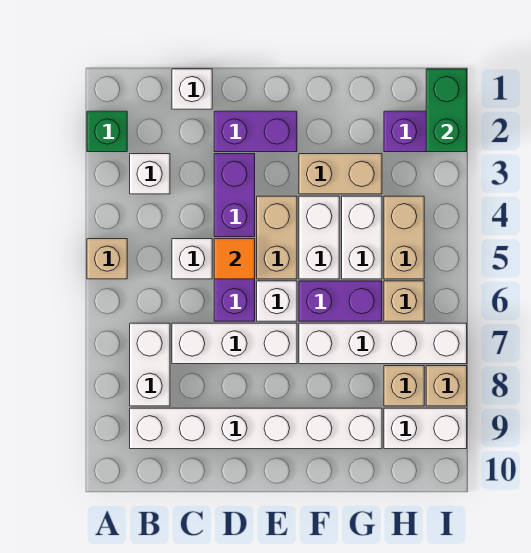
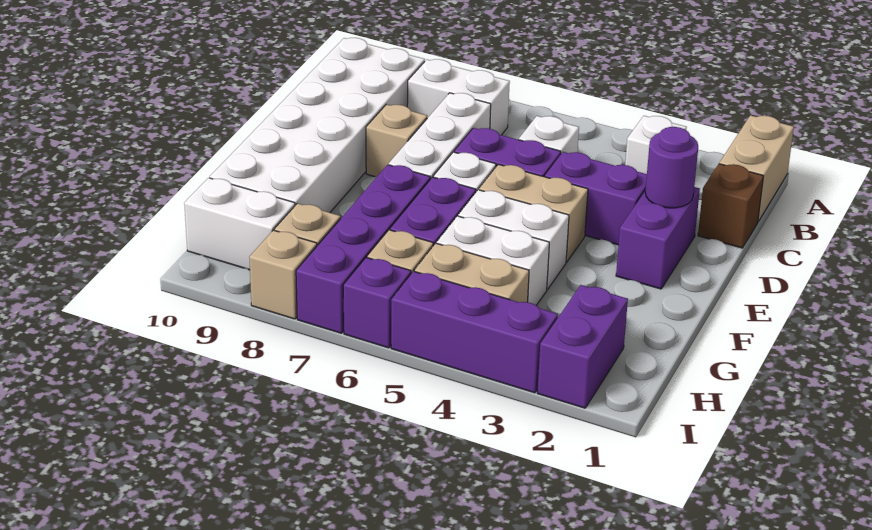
green brick A2 level 1 -> none
tan brick A5 level 1 -> tan brick D8 level 1
white brick B9:G9 level 1 -> white brick B9:G10 level 1
white brick C1 level 1 -> brown brick C1 level 1
none -> purple round brick D2 level 2
orange tile D5 level 2 -> none
tan brick F3:G3 level 1 -> tan brick A1:B1 level 1
white brick F7:I7 level 1 -> purple brick F7:I7 level 1
white brick H9:I9 level 1 -> white brick H9:H10 level 1
green brick I1:I2 level 2 -> none
none -> purple brick I3:I5 level 1
none -> purple brick I6 level 1

